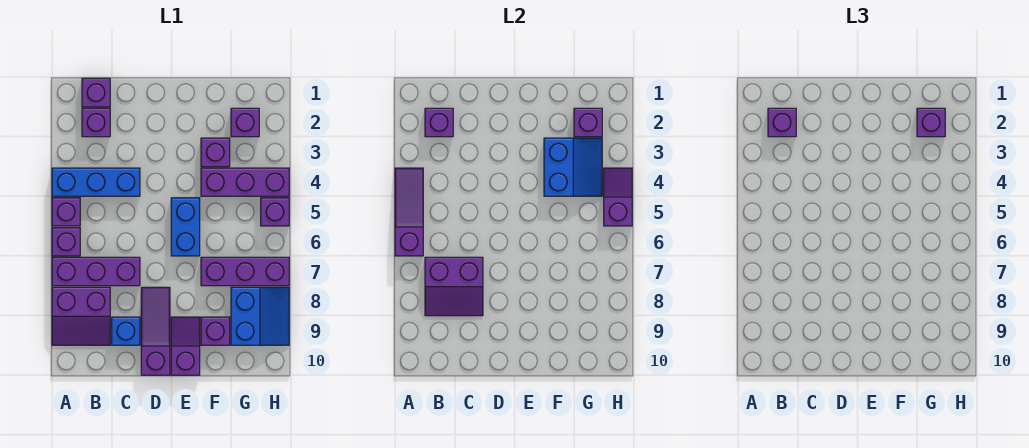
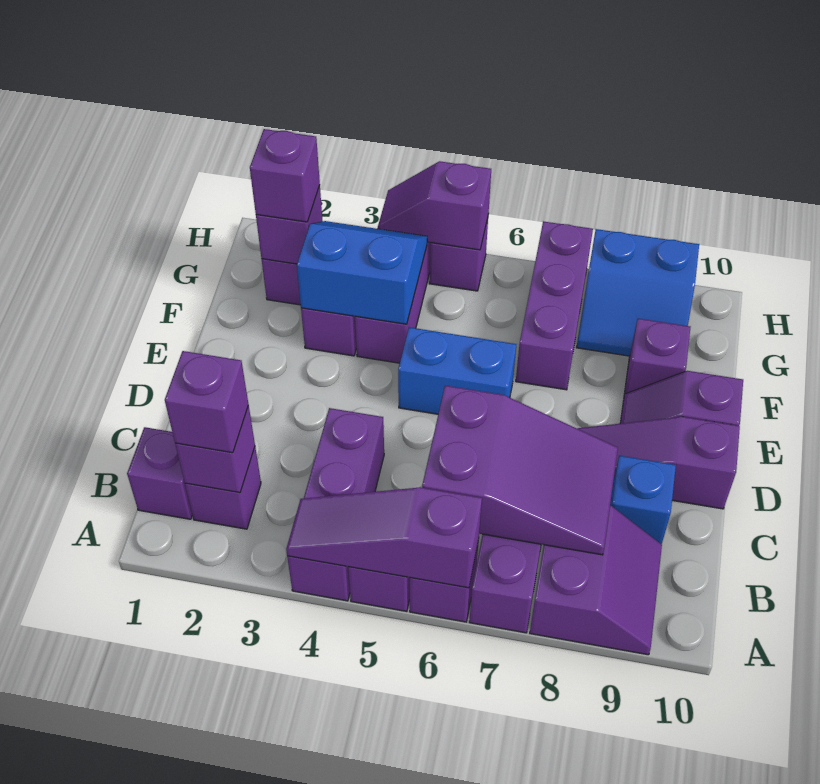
blue brick A4:C4 level 1 -> purple brick A4:C4 level 1
purple slope B7:C8 level 2 top 7 -> purple slope B6:C8 level 2 top 6
blue slope G8:H9 level 1 top G -> blue slope G8:H9 level 1 top H

